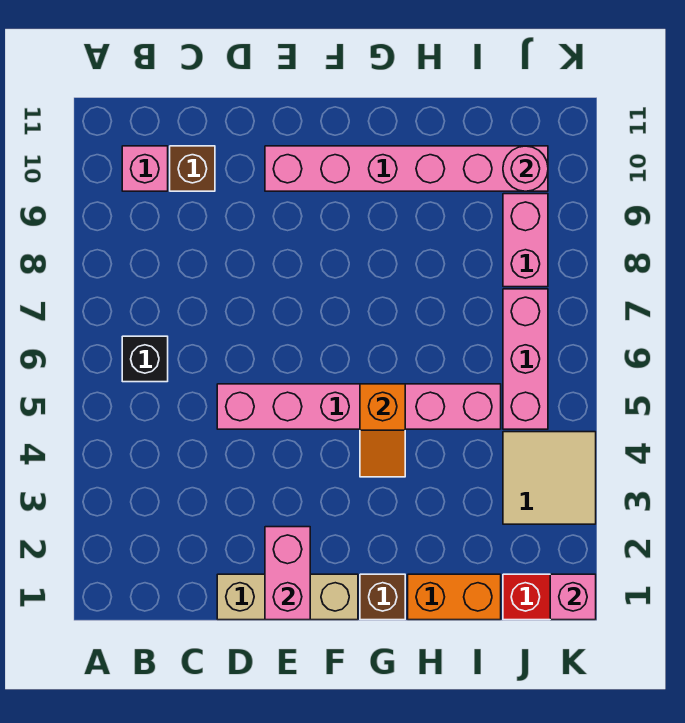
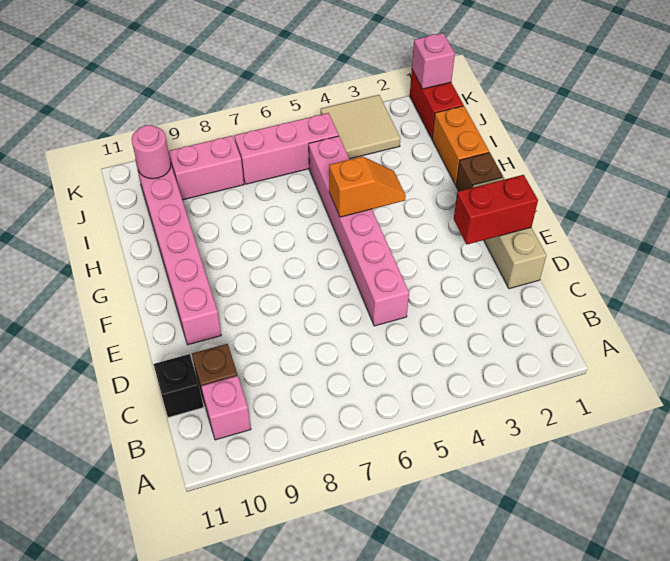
black brick B6 level 1 -> black brick C11 level 1
pink brick E1:E2 level 2 -> red brick E1:E2 level 2

